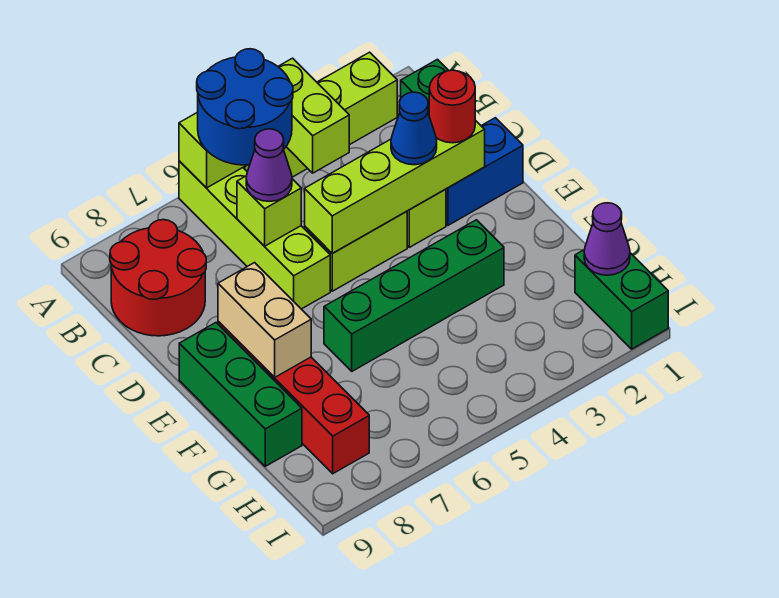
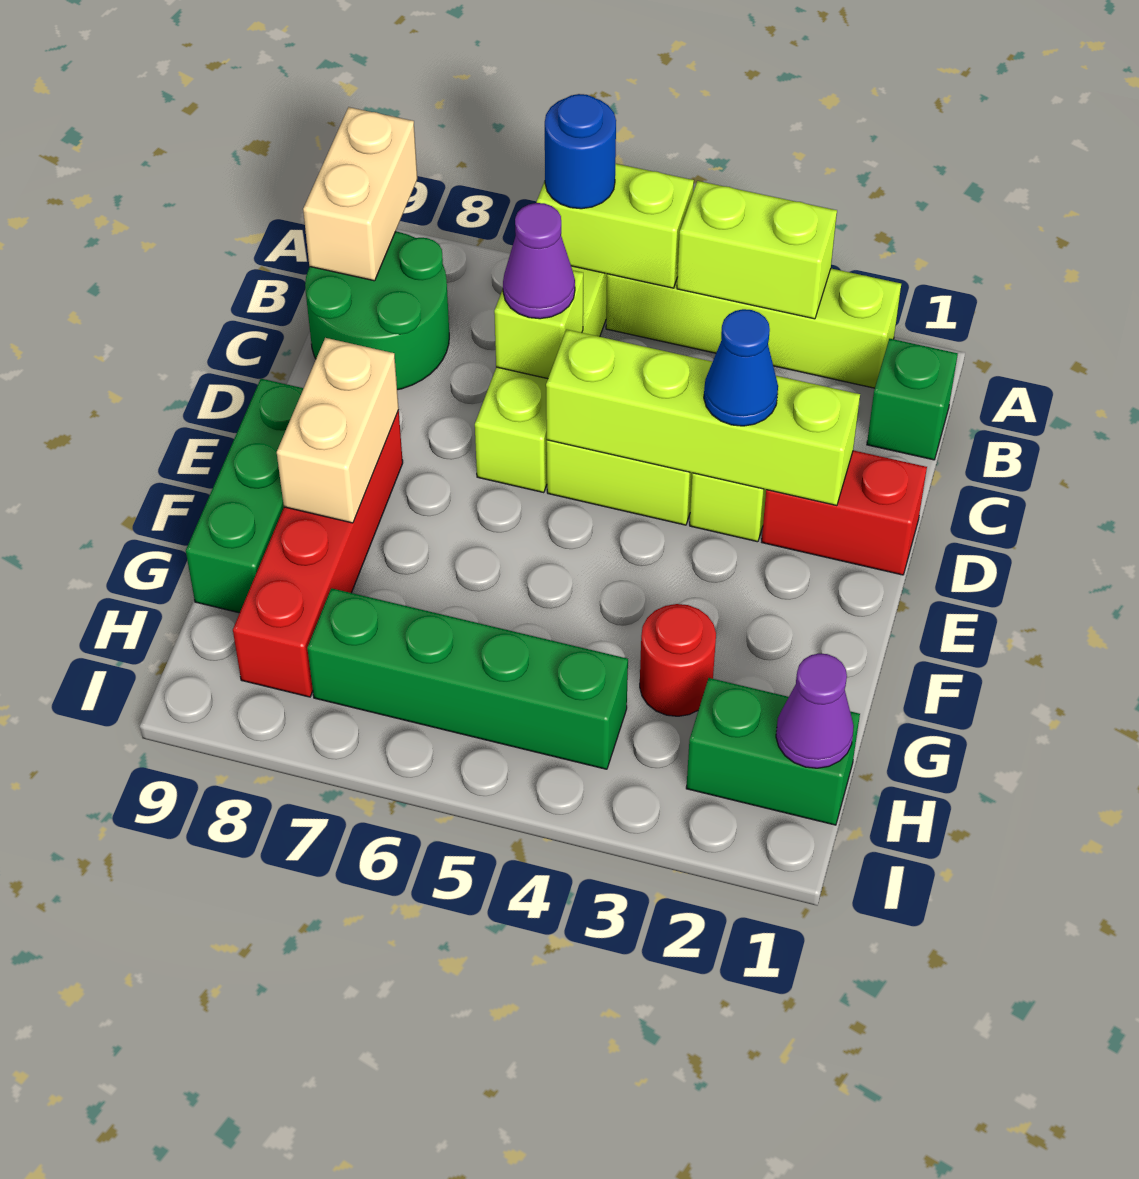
lime brick A4:B4 level 2 -> lime brick A3:A4 level 2
blue round brick A5:B6 level 3 -> blue round brick A6 level 3
none -> tan brick A9:B9 level 2
red round brick B8:C9 level 1 -> green round brick B8:C9 level 1
blue brick D1:D2 level 1 -> red brick D1:D2 level 1
red round brick D2 level 3 -> red round brick G3 level 1
green brick F3:F6 level 1 -> green brick H4:H7 level 1
green brick H1:I1 level 1 -> green brick H1:H2 level 1

